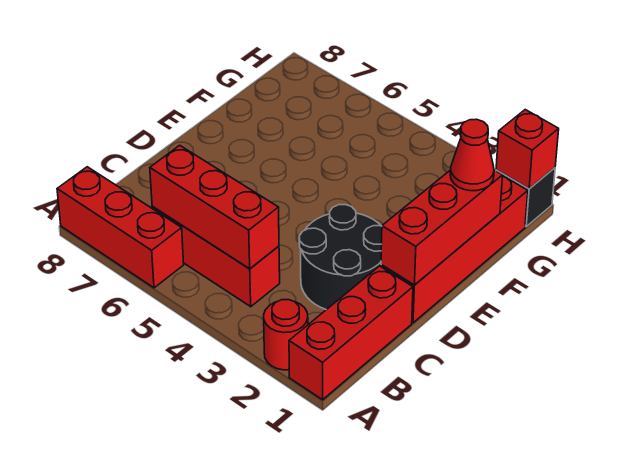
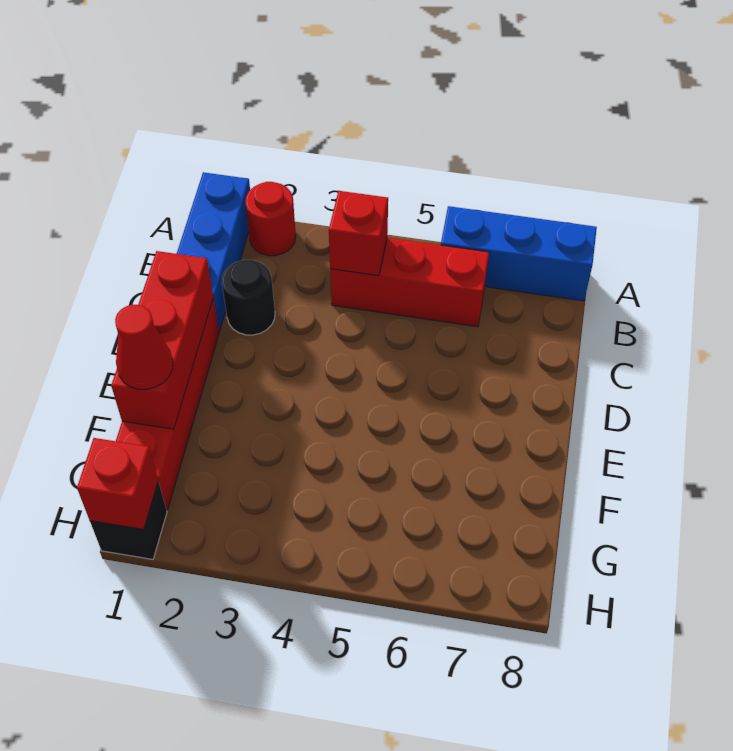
red brick A1:C1 level 1 -> blue brick A1:C1 level 1
red brick A6:A8 level 1 -> blue brick A6:A8 level 1
red brick B4:B6 level 2 -> red brick B4 level 2
black round brick C2:D3 level 1 -> black round brick C2 level 1

